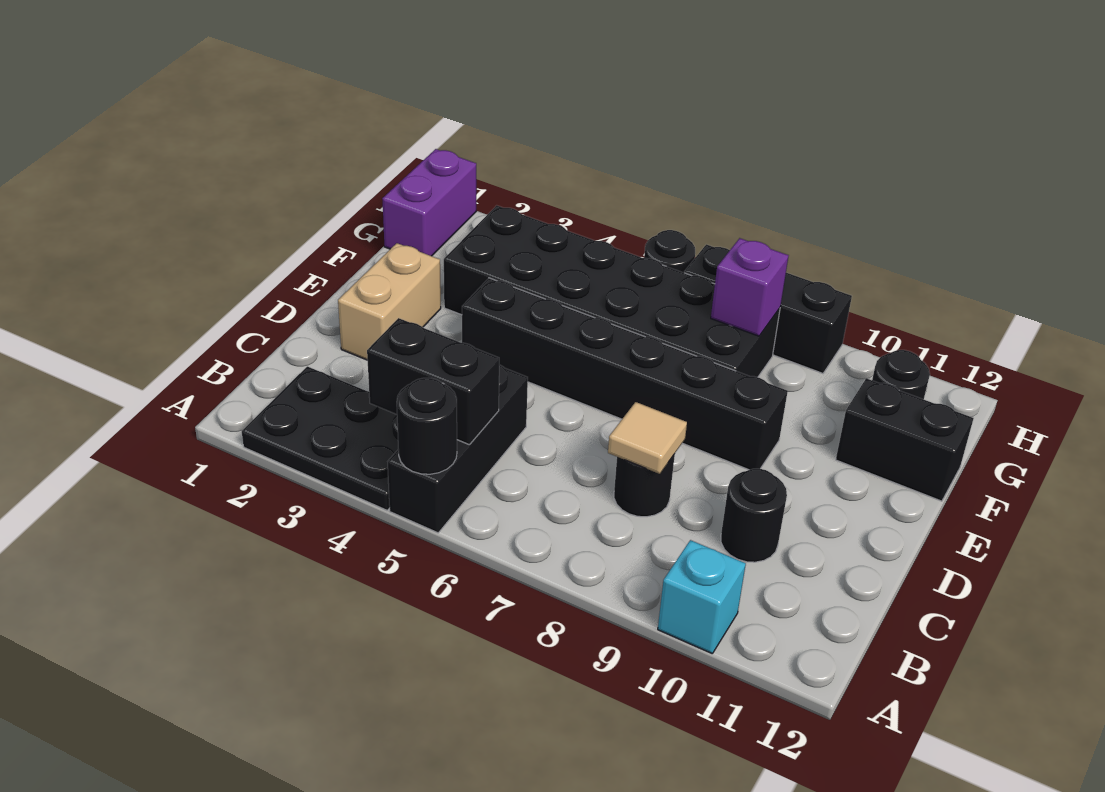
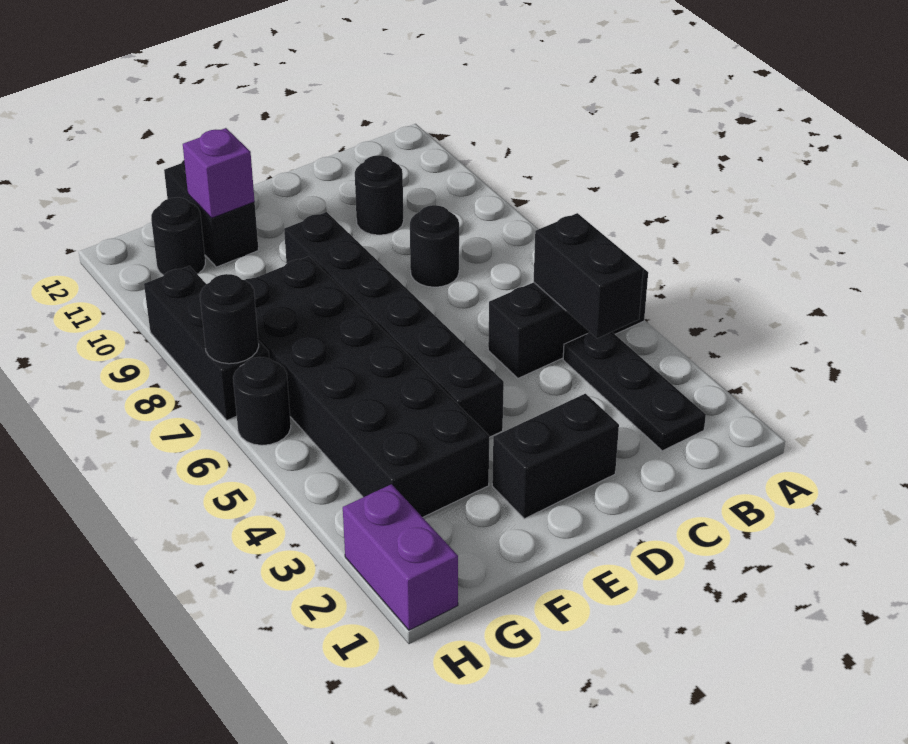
black plate A2:B4 level 1 -> black plate B2:B4 level 1
black round brick A5 level 2 -> black round brick H7 level 2
cyan brick A10 level 1 -> none
tan tile C8 level 2 -> none
tan brick D2:E2 level 1 -> black brick D2:E2 level 1
purple brick G1:H1 level 1 -> purple brick H1:H2 level 1
purple brick G8 level 2 -> purple brick F11 level 2

